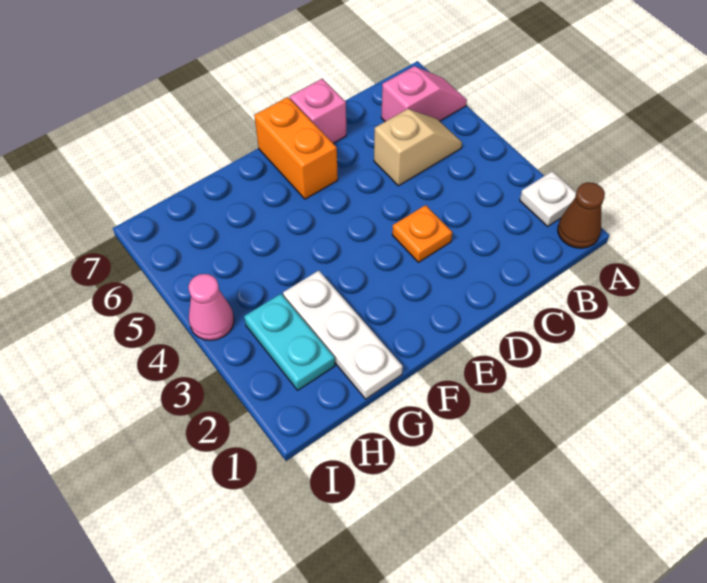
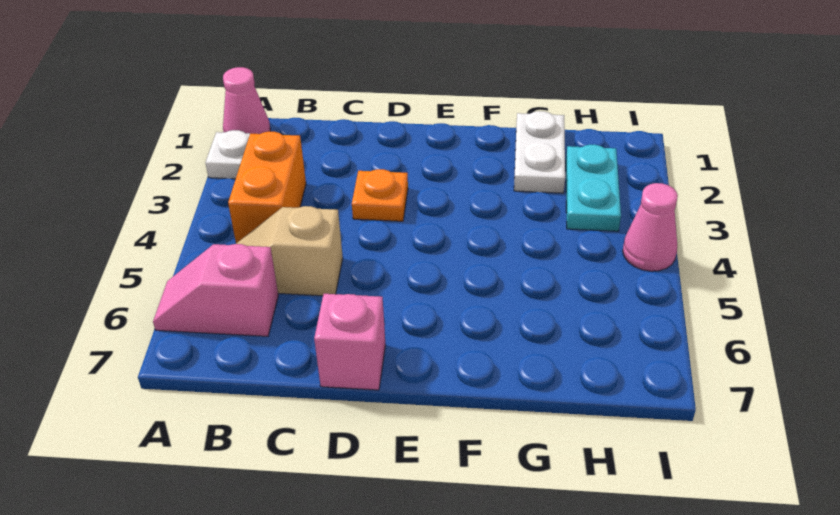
brown cone A1 level 1 -> pink cone A1 level 1
orange brick E6:E7 level 1 -> orange brick B3:B4 level 1
white plate G1:G3 level 1 -> white plate G1:G2 level 1

